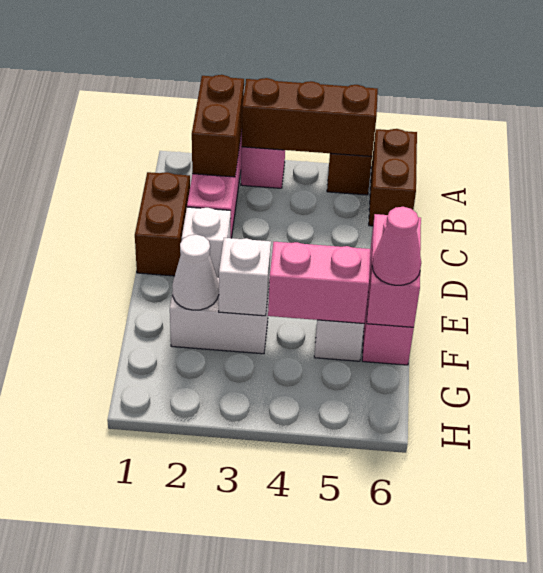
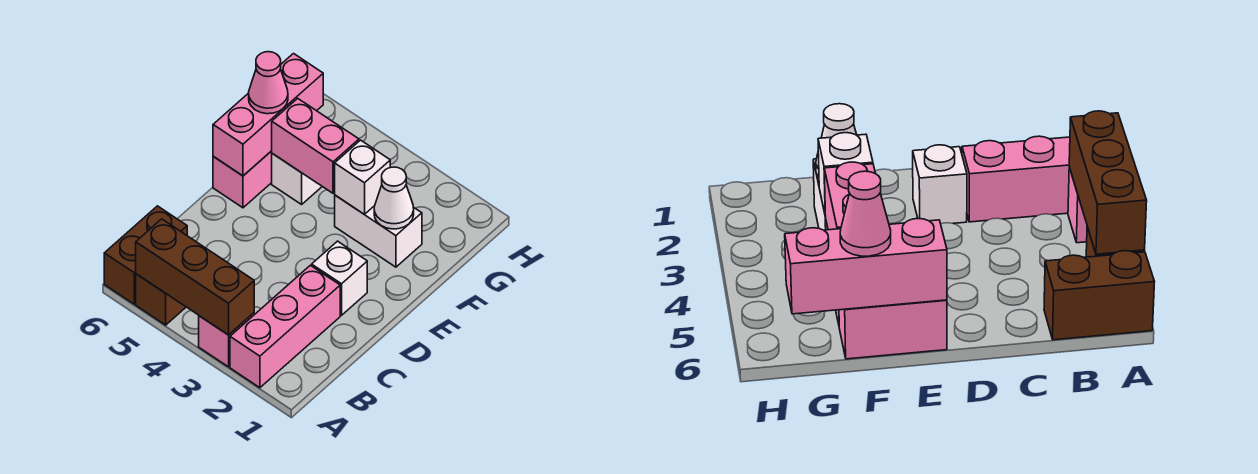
brown brick A2:B2 level 2 -> none
brown brick C1:D1 level 1 -> none
pink brick E6:F6 level 2 -> pink brick E6:G6 level 2

